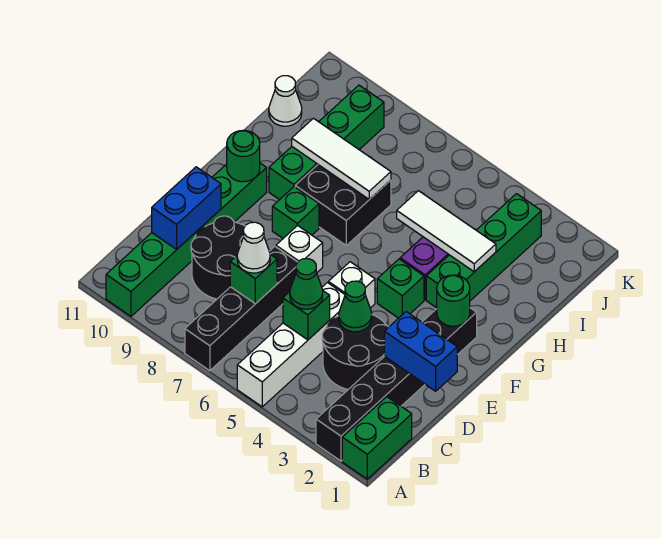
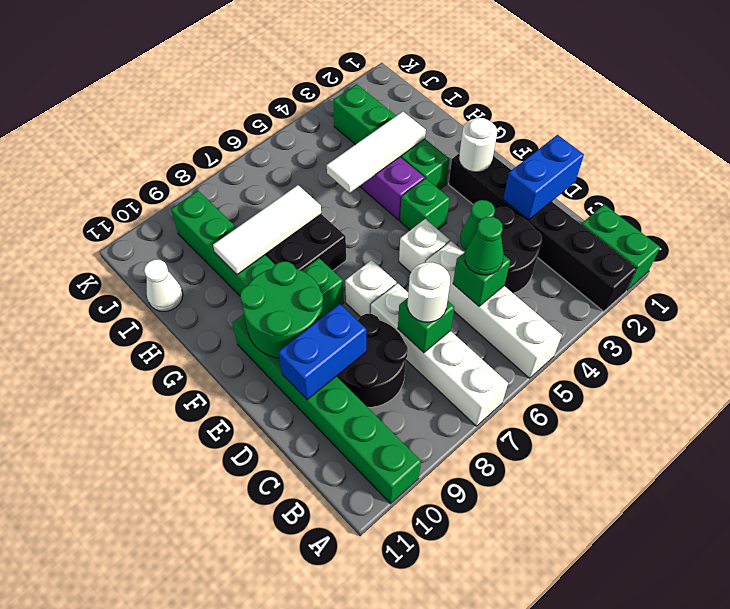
black brick A7:D7 level 1 -> white brick A7:D7 level 1
white cone C7 level 3 -> white round brick C7 level 3
blue brick C10:D10 level 2 -> blue brick D9:D10 level 2
green round brick F2 level 2 -> white round brick F2 level 2
green round brick F10 level 2 -> green round brick E9:F10 level 2

